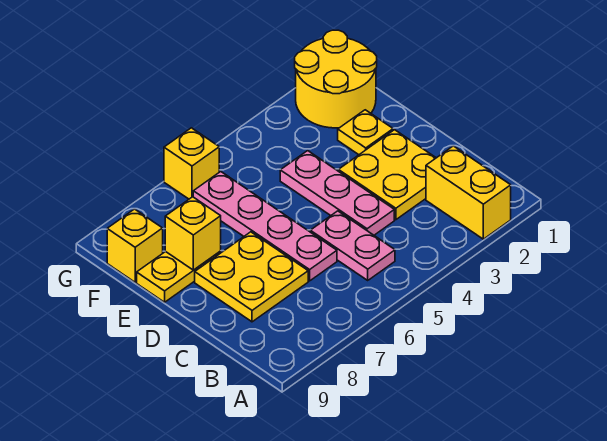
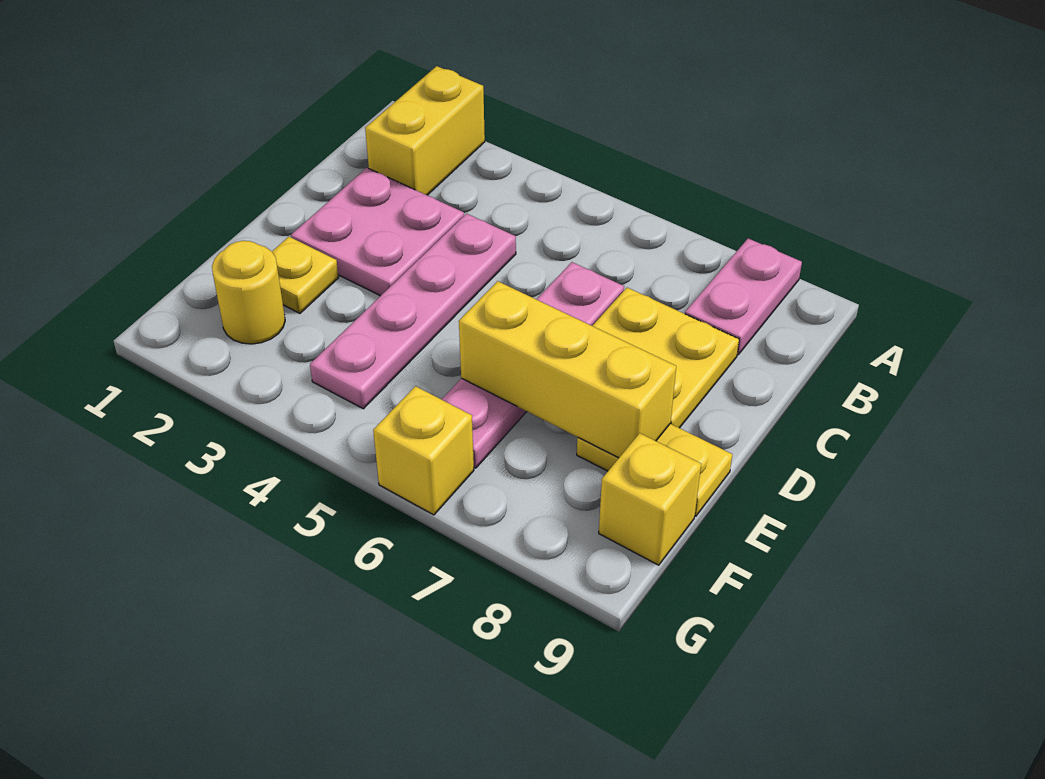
pink plate B5:C5 level 1 -> pink plate A8:B8 level 1
yellow plate C2:D3 level 1 -> pink plate C2:D3 level 1
pink plate C4:E4 level 1 -> pink plate C4:F4 level 1
yellow brick E8 level 2 -> yellow brick E6:E8 level 2
yellow round brick F1:G2 level 1 -> yellow round brick F2 level 1

